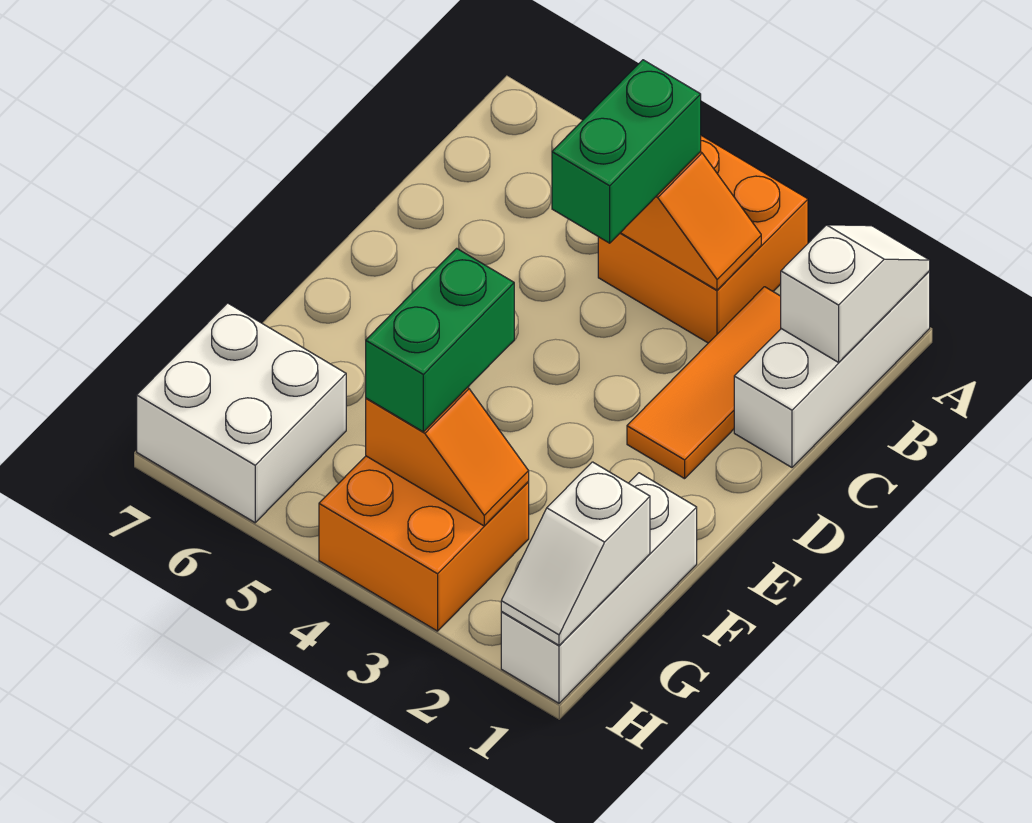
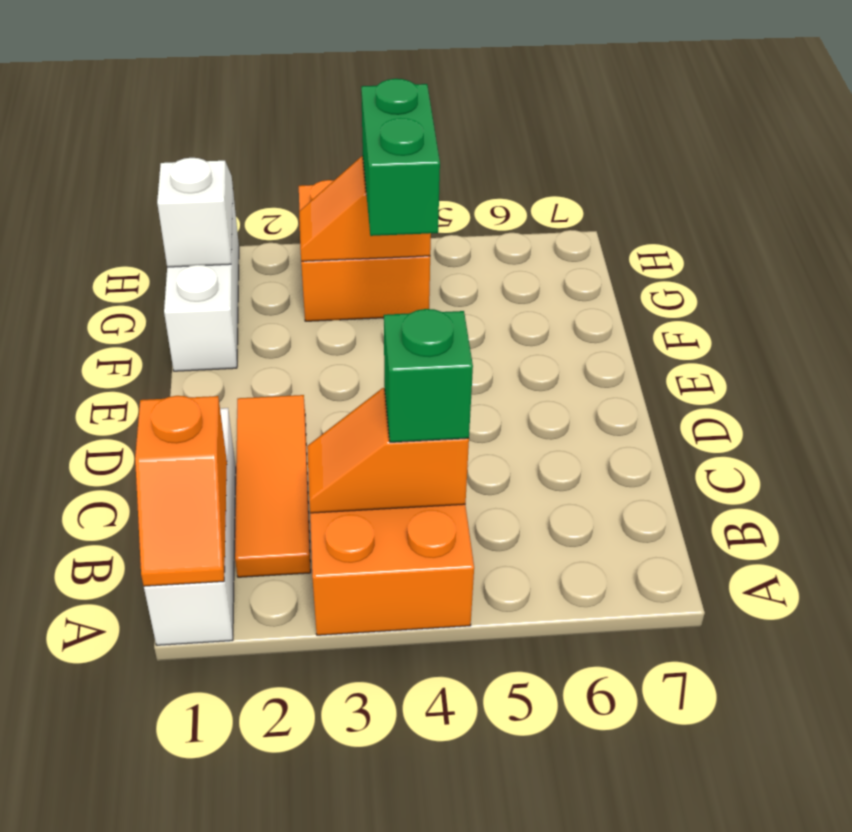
white slope A1:B1 level 2 top B -> orange slope A1:B1 level 2 top B
green brick B4:C4 level 3 -> green brick B4 level 3
white brick G6:H7 level 1 -> none

